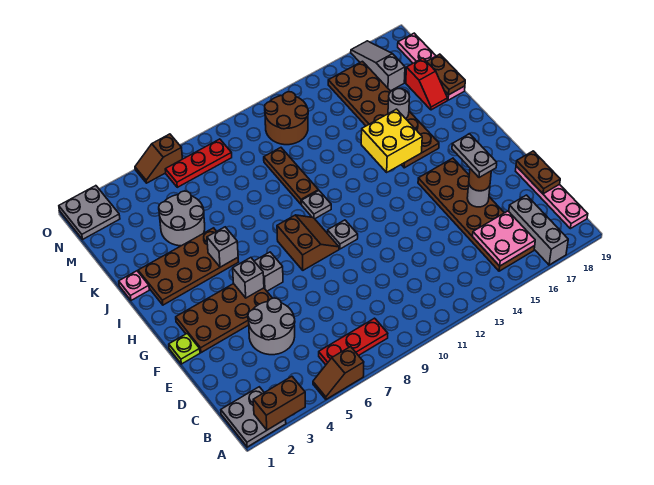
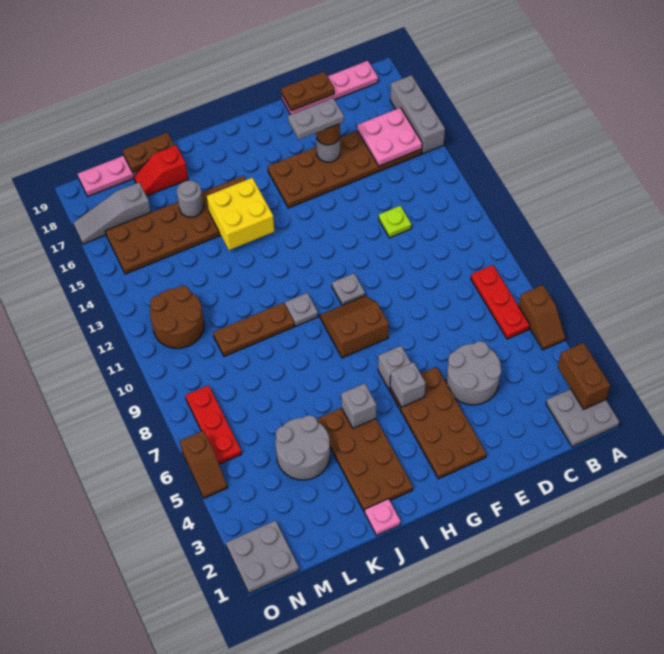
grey brick A17:C17 level 1 -> grey brick A15:A17 level 1
lime plate F1 level 1 -> lime plate D12 level 1
red slope K18:L18 level 1 top L -> red slope K18:L18 level 1 top K

